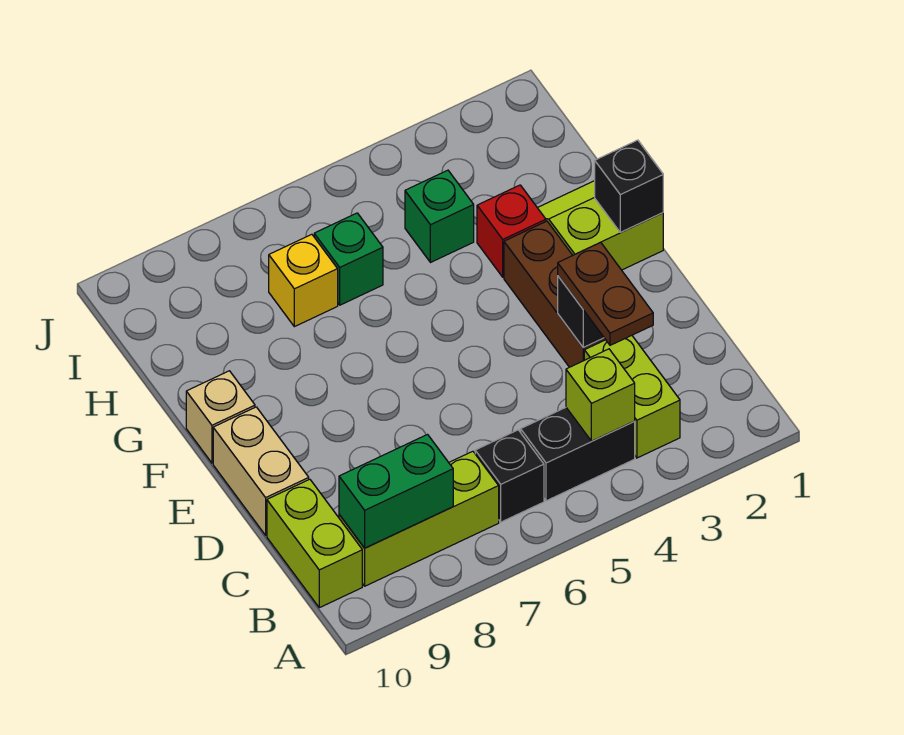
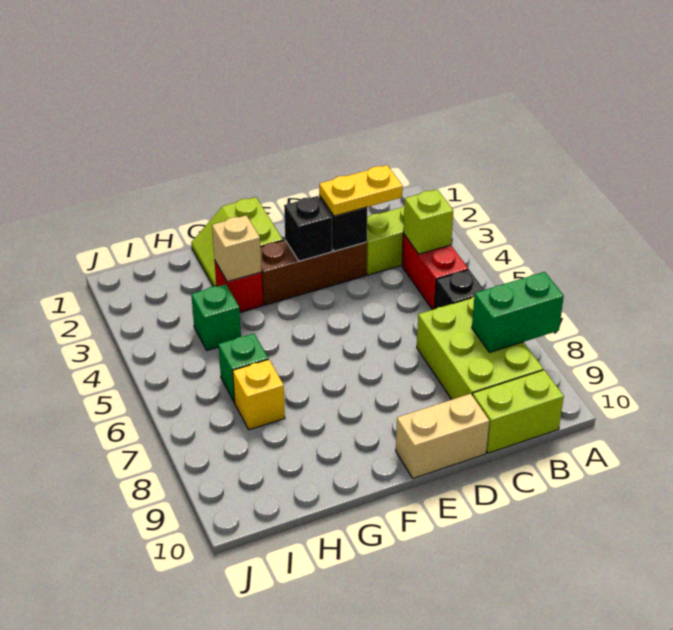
black brick B4:B5 level 1 -> red brick B4:B5 level 1
lime brick B7:B9 level 1 -> lime brick B7:C9 level 1
green brick B8:B9 level 2 -> green brick A8:B8 level 2
brown plate C3:D3 level 3 -> yellow plate C3:D3 level 3
black brick F1 level 2 -> black brick E3 level 2
tan brick F10 level 1 -> tan brick G3 level 2

